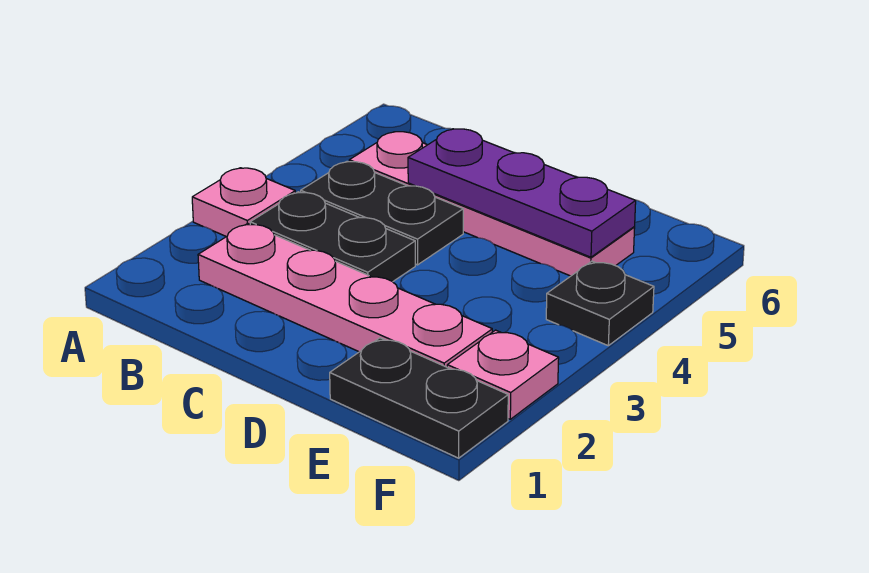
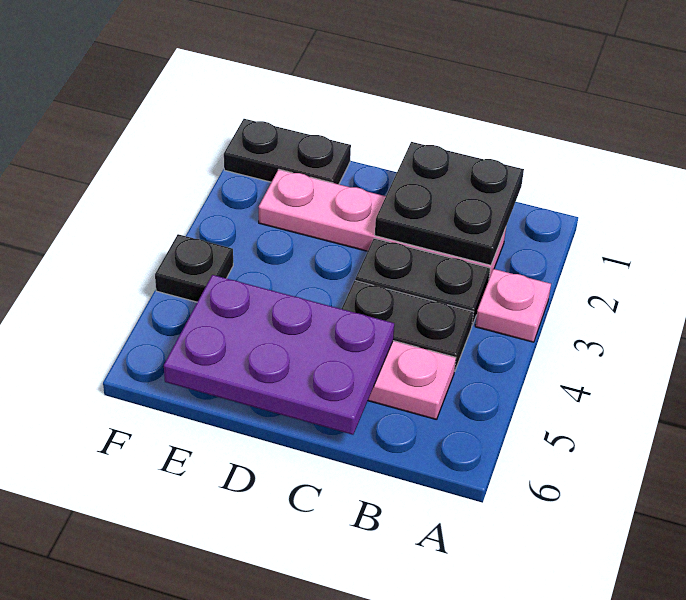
none -> black plate B1:C2 level 2
purple plate C5:E5 level 2 -> purple plate C5:E6 level 2
pink plate F2 level 1 -> none

